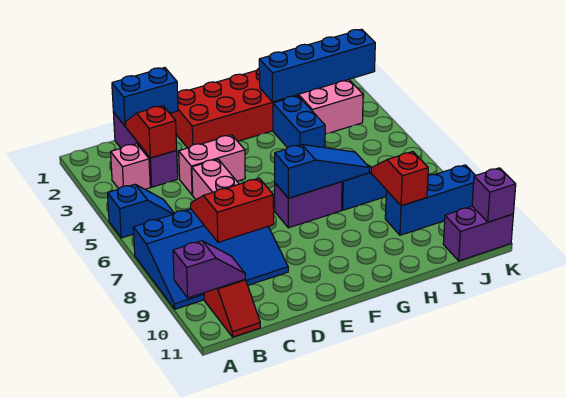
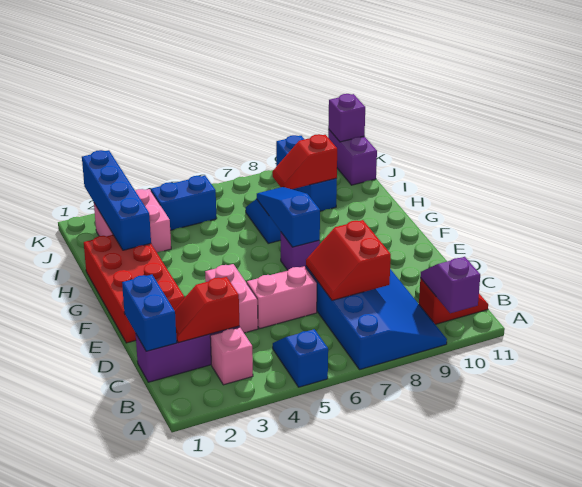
purple brick F7:G7 level 1 -> purple brick F7 level 1
blue brick H3:H4 level 1 -> blue brick J4:J5 level 1

